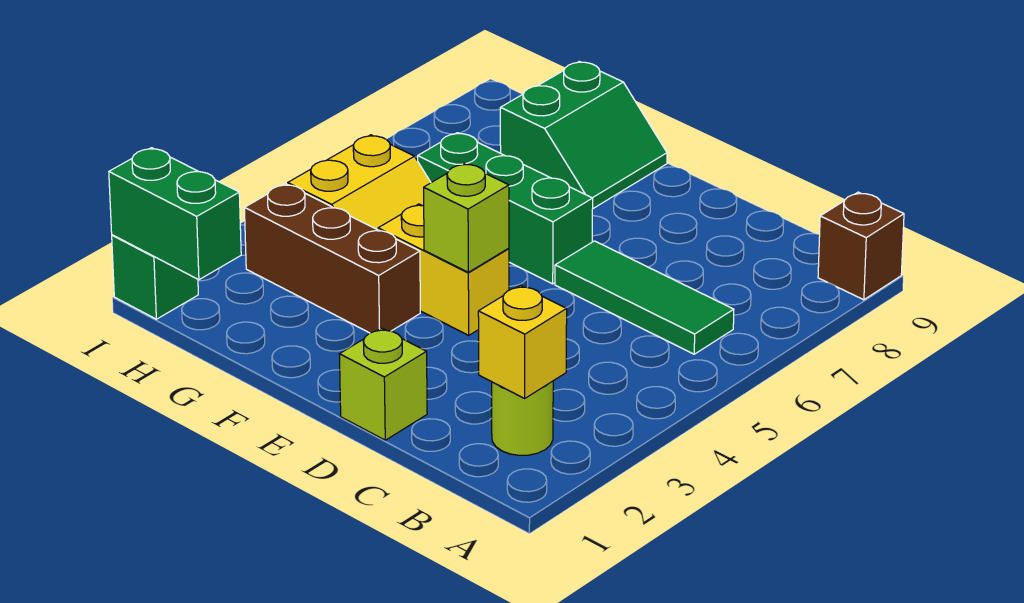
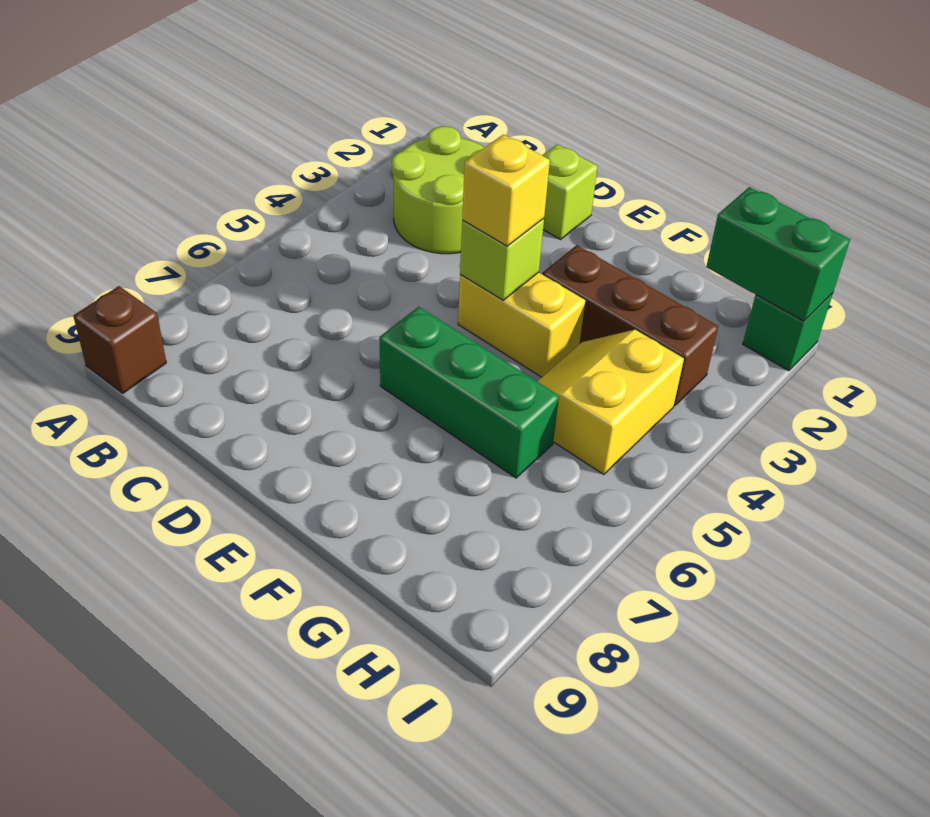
lime round brick B2 level 1 -> lime round brick B2:C3 level 1
yellow brick B2 level 2 -> yellow brick E4 level 3
green tile B6:D6 level 1 -> none
green slope F8:G9 level 1 top G -> none

